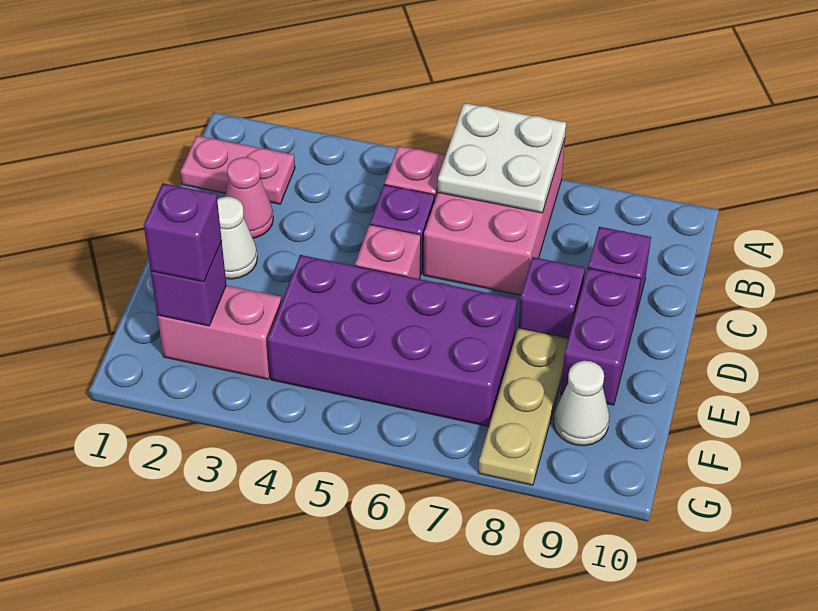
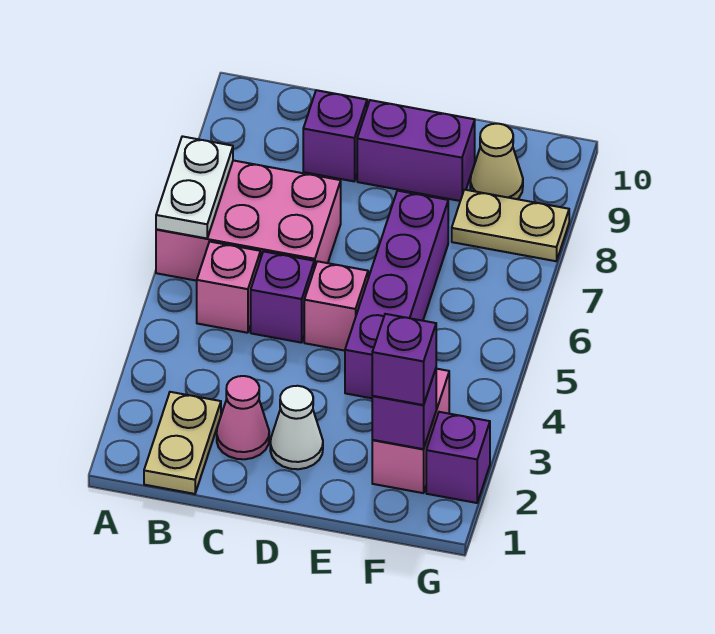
white plate A6:B7 level 2 -> white plate A6:A7 level 2
pink plate B1:B2 level 1 -> tan plate B1:B2 level 1
purple brick D8 level 1 -> purple brick G2 level 1
purple brick E4:F7 level 1 -> purple brick E4:E7 level 1
tan plate E8:G8 level 1 -> tan plate F8:G8 level 1
white cone F9 level 1 -> tan cone F9 level 1

